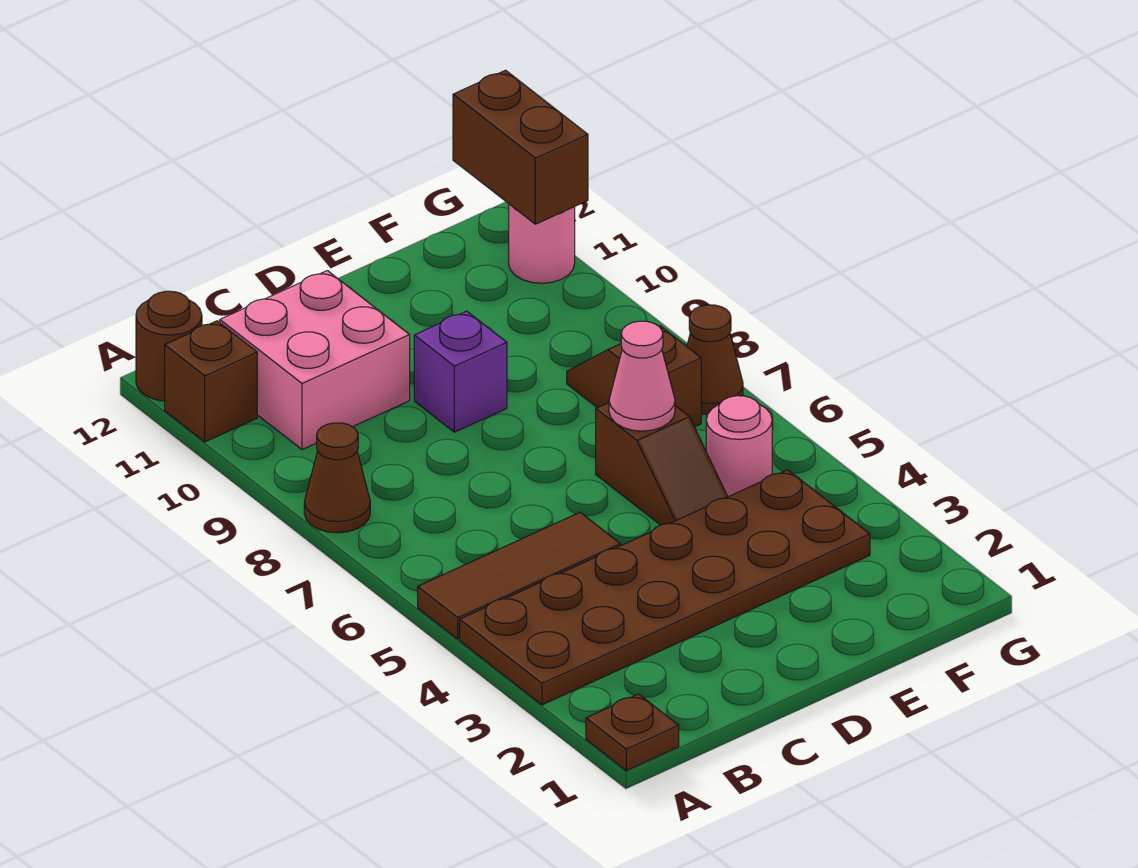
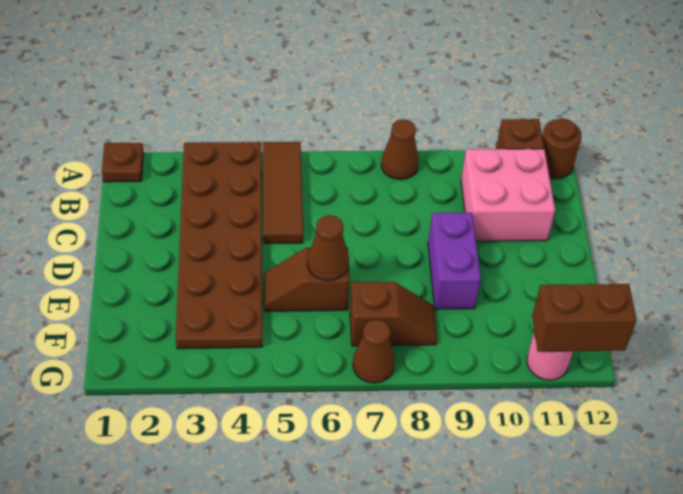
purple brick D9 level 1 -> purple brick D9:E9 level 1
pink cone E6 level 2 -> brown cone E6 level 2
pink round brick F5 level 1 -> none

